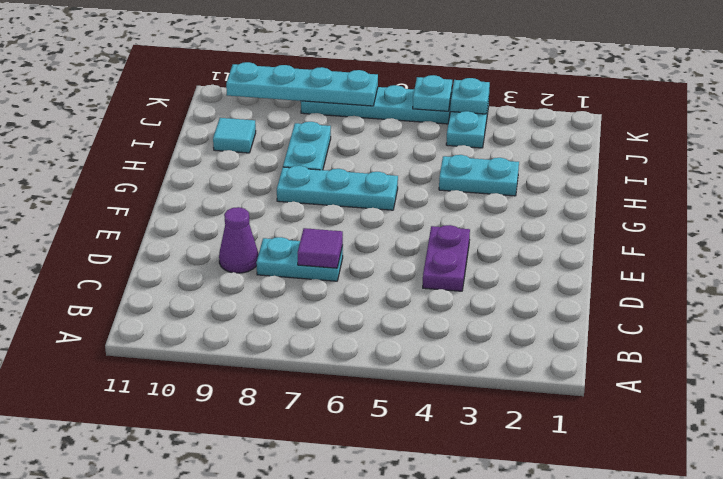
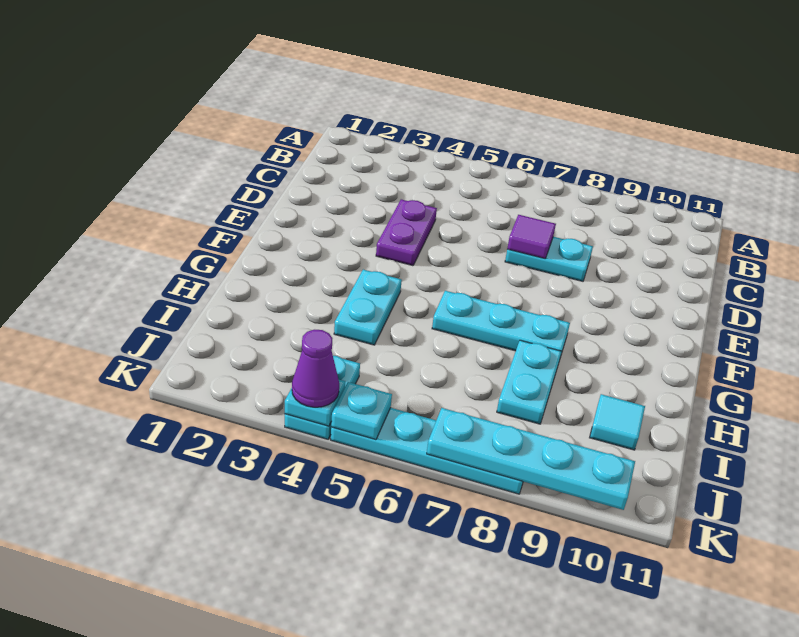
purple cone D9 level 1 -> purple cone K4 level 3
cyan plate H3:H4 level 1 -> cyan plate G4:H4 level 1

